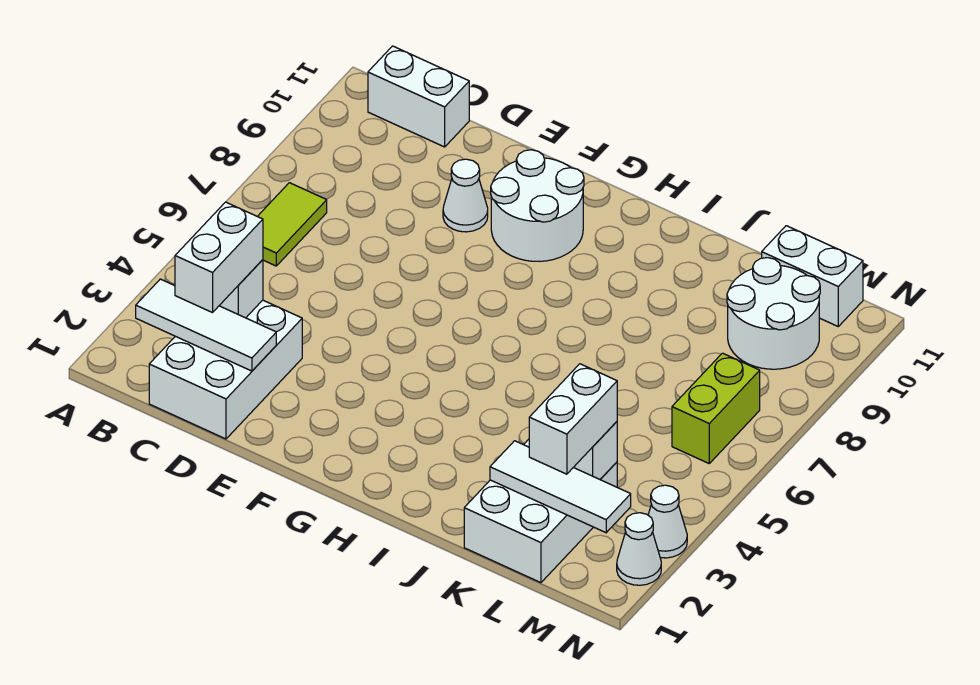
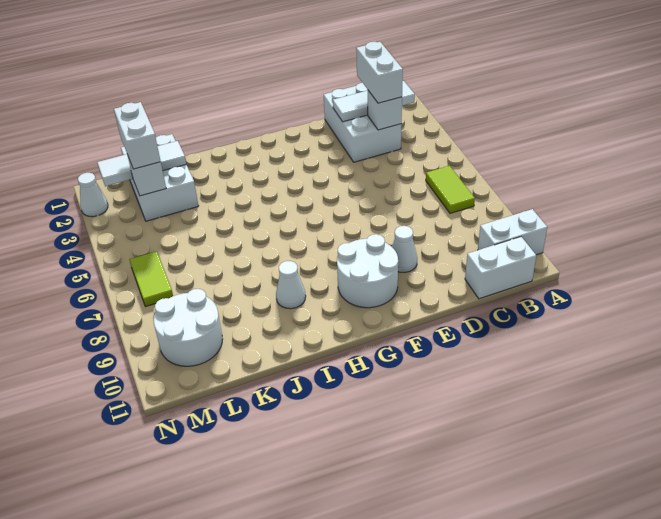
white brick L11:M11 level 1 -> white brick A10:B10 level 1
lime brick M6:M7 level 1 -> lime tile M6:M7 level 1
white cone N3 level 1 -> white cone I9 level 1

